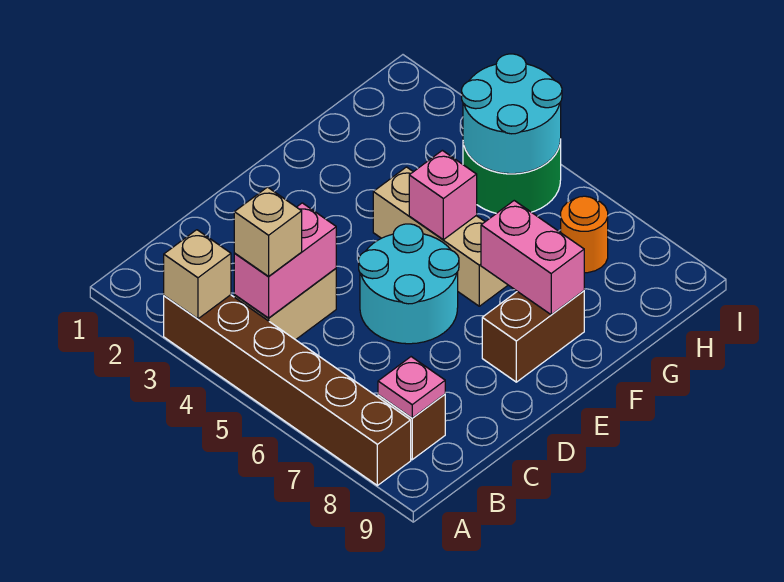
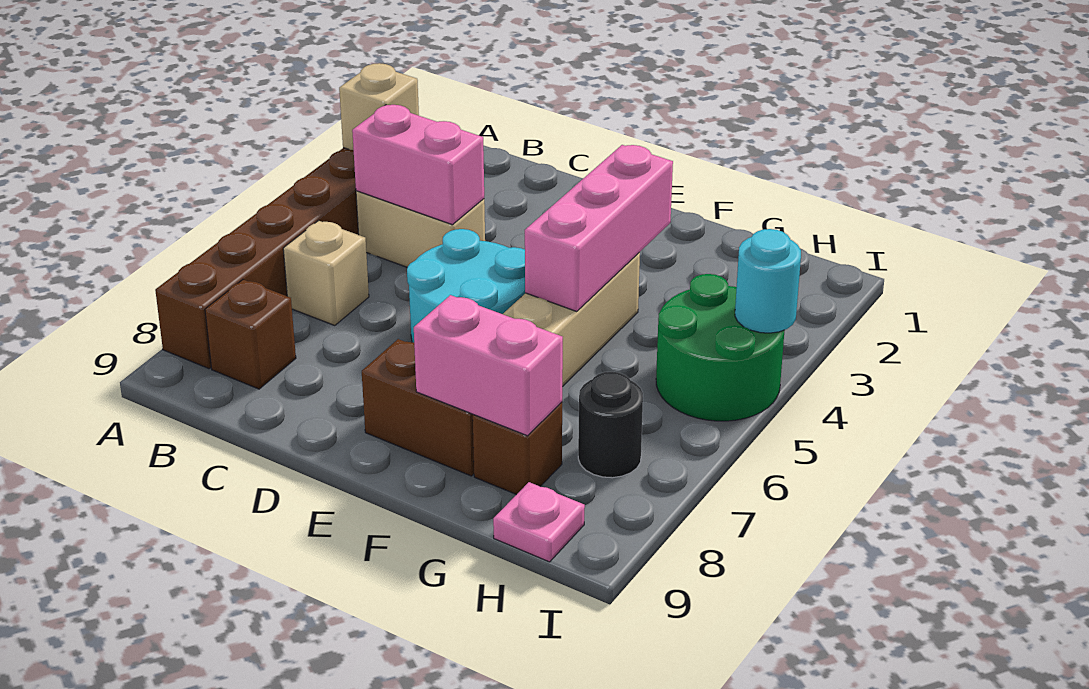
tan brick B4 level 3 -> tan brick B6 level 1
pink plate B8 level 2 -> pink plate H9 level 1
pink brick F5 level 2 -> pink brick F3:F5 level 2
pink brick F7:F8 level 2 -> pink brick F8:G8 level 2
none -> brown brick G8 level 1
cyan round brick H4:I5 level 2 -> cyan round brick I4 level 2
orange round brick H7 level 1 -> black round brick H7 level 1

